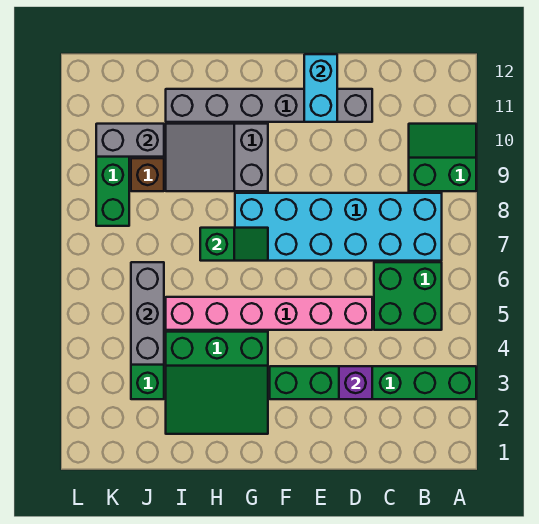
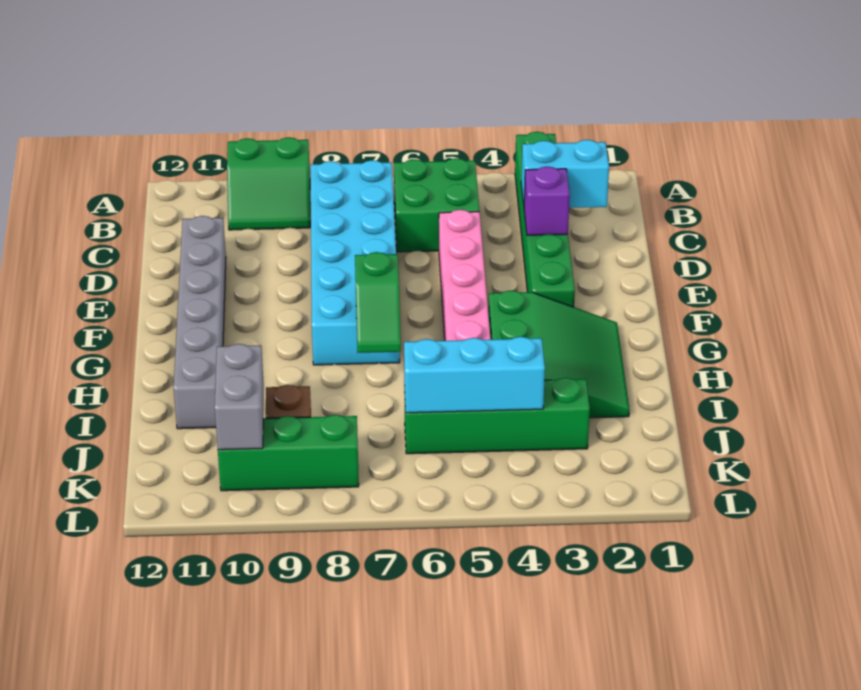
green slope A9:B10 level 1 top 9 -> green slope A9:B10 level 1 top A
cyan brick E11:E12 level 2 -> cyan brick C2:C3 level 2
green slope G7:H7 level 2 top H -> green slope G7:H7 level 2 top G
grey slope G9:I10 level 1 top G -> none
grey brick J4:J6 level 2 -> cyan brick J4:J6 level 2

